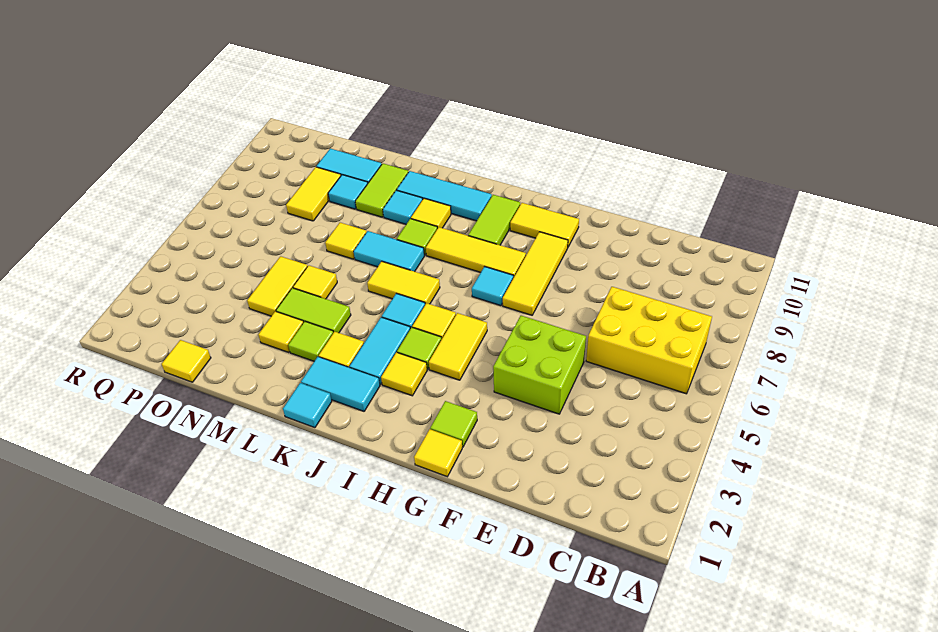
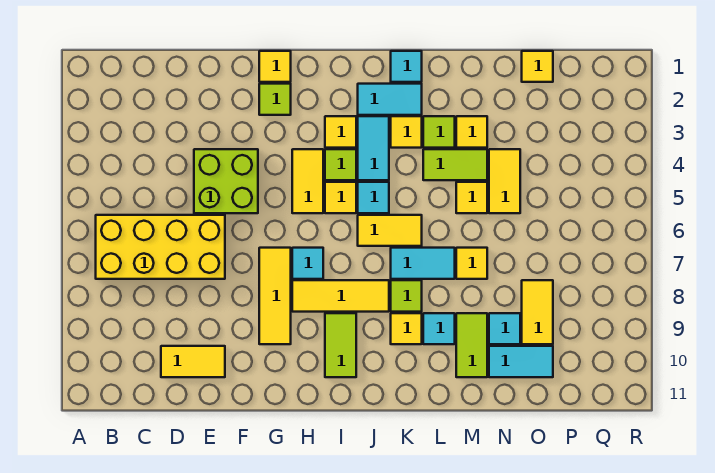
yellow brick B6:D7 level 1 -> yellow brick B6:E7 level 1
yellow tile G10:H10 level 1 -> yellow tile D10:E10 level 1
cyan tile J10:L10 level 1 -> none

